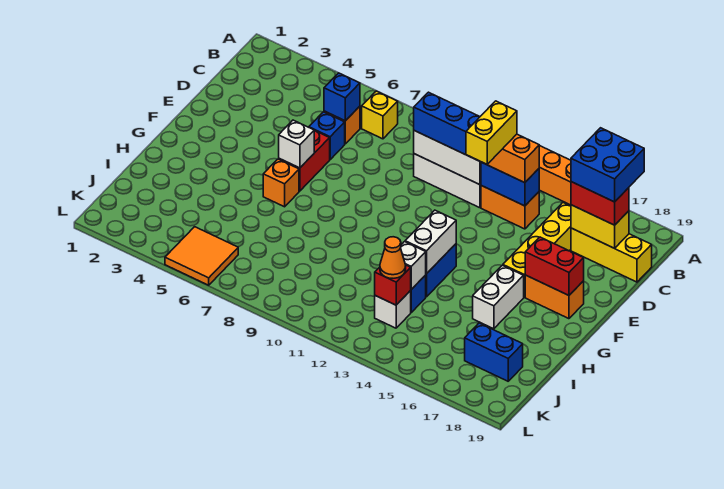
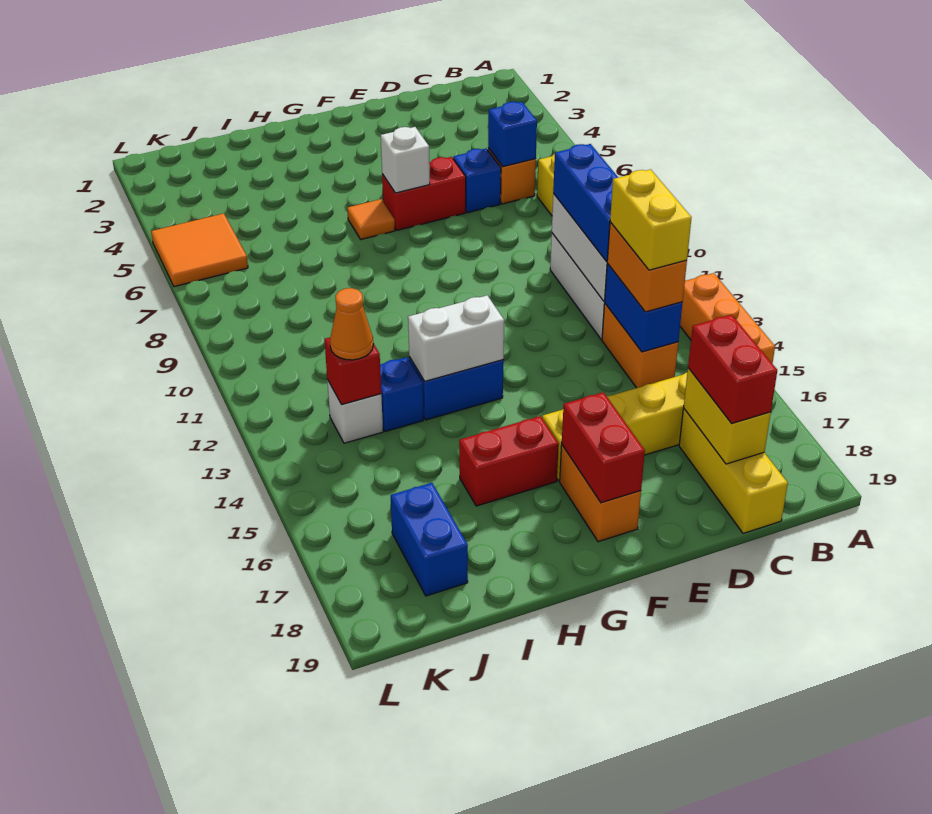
blue brick B17:C18 level 4 -> none
yellow brick C13:D13 level 4 -> yellow brick C13:C14 level 4
orange brick G6 level 1 -> orange tile G6 level 1
white brick G16:H16 level 1 -> red brick G16:H16 level 1
white brick I13 level 2 -> none

